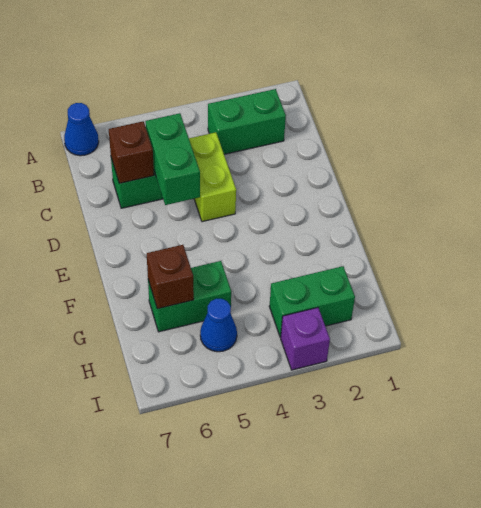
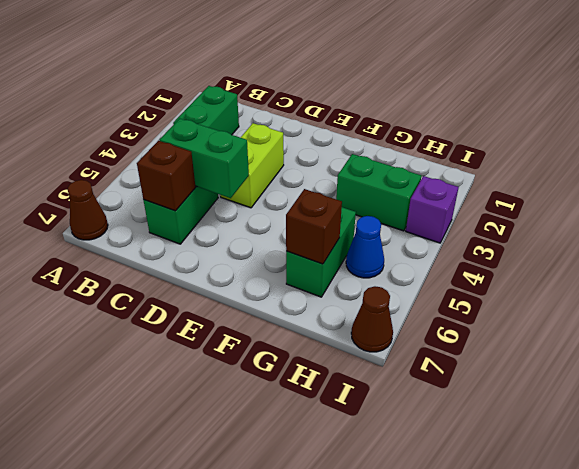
blue cone A7 level 1 -> brown cone A7 level 1
lime brick C4:D4 level 1 -> lime brick D3:D4 level 1
green brick H2:H3 level 1 -> green brick G3:H3 level 1
none -> brown cone I7 level 1

